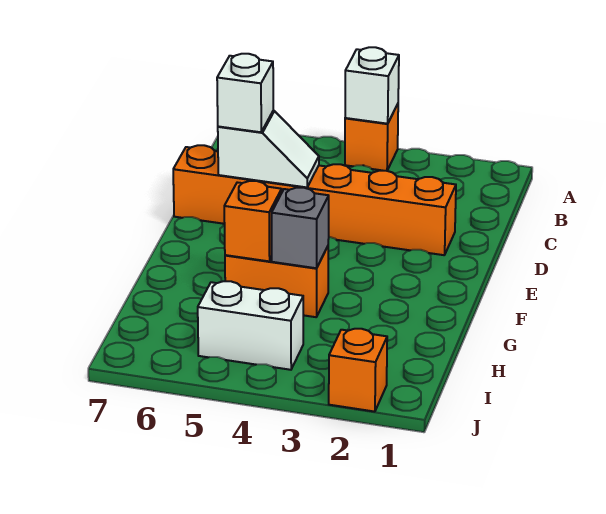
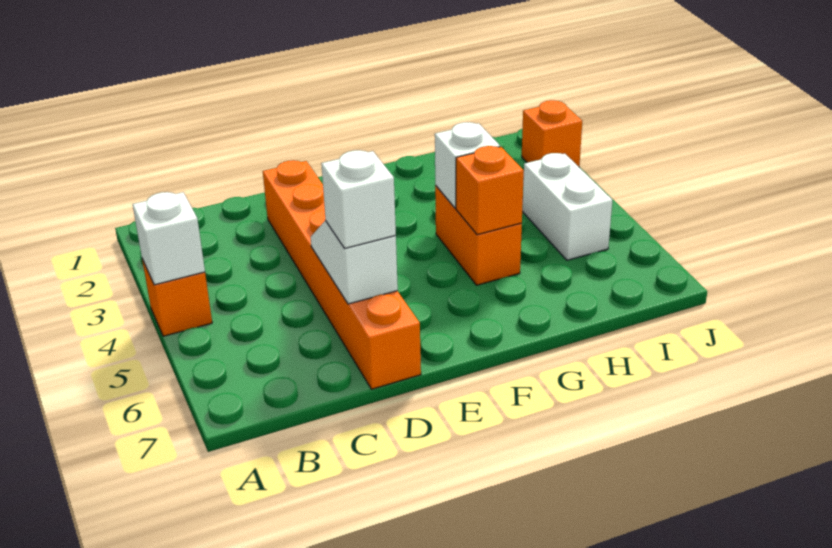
grey brick G4 level 2 -> white brick G4 level 2

